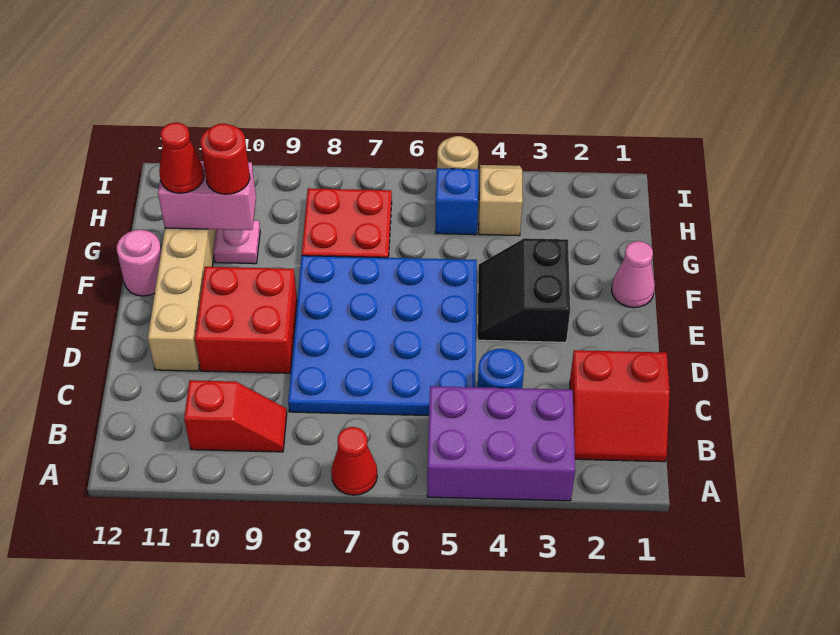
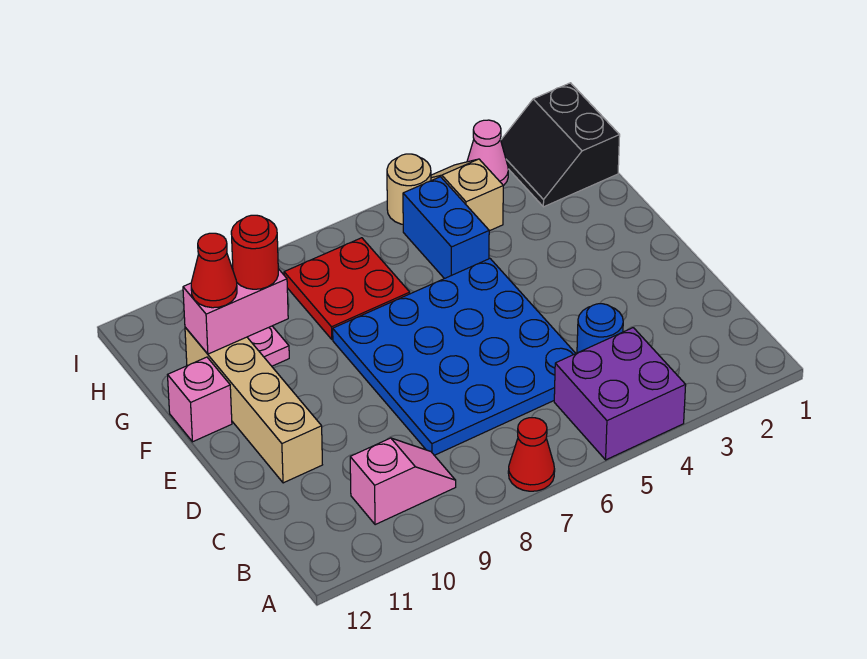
purple brick A3:B5 level 1 -> purple brick A4:B5 level 1
red slope B1:C2 level 1 top C -> none
red slope B9:B10 level 1 top 10 -> pink slope B9:B10 level 1 top 10
red brick D9:E10 level 1 -> none
black slope E3:F4 level 1 top 3 -> black slope H1:I2 level 1 top 1
pink cone F1 level 1 -> pink cone I3 level 1
pink round brick F12 level 1 -> pink brick F12 level 1
blue brick H5 level 1 -> blue brick G5:H5 level 1

